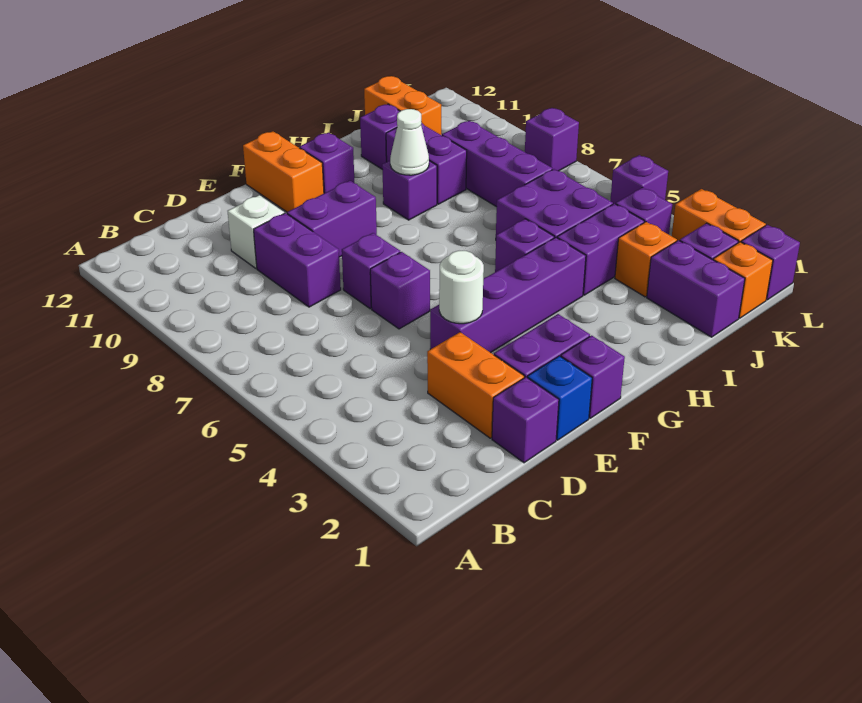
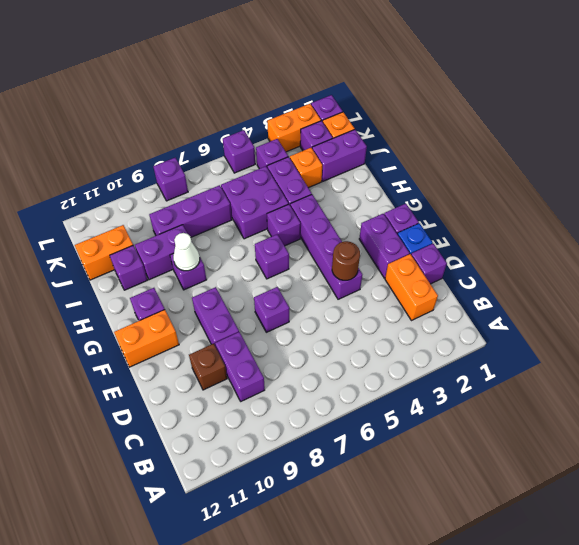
orange brick D2:D3 level 1 -> orange brick C2:D2 level 1
purple brick D8:D9 level 1 -> purple brick C9:D9 level 1
white brick D10 level 1 -> brown brick D10 level 1
white round brick E4 level 2 -> brown round brick E4 level 2
purple brick E6 level 1 -> purple brick G6 level 1

